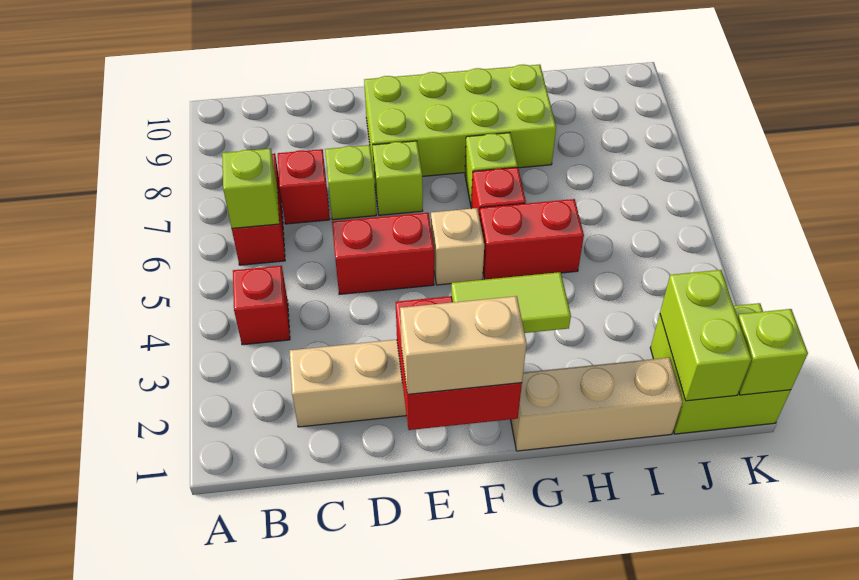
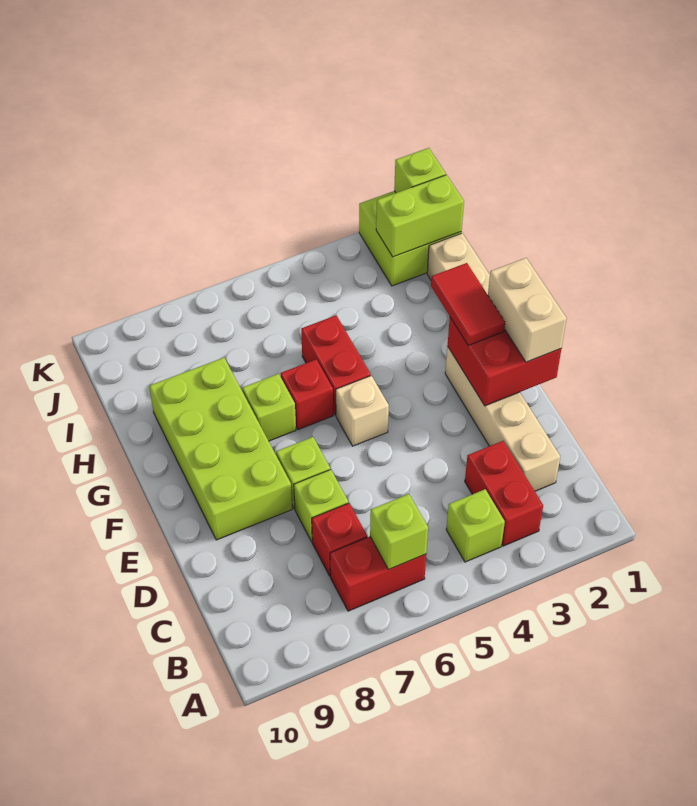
red brick B4 level 1 -> lime brick B4 level 1
red brick D5:E5 level 1 -> red brick B3:C3 level 1
lime tile F2:G2 level 3 -> red tile F2:G2 level 3

